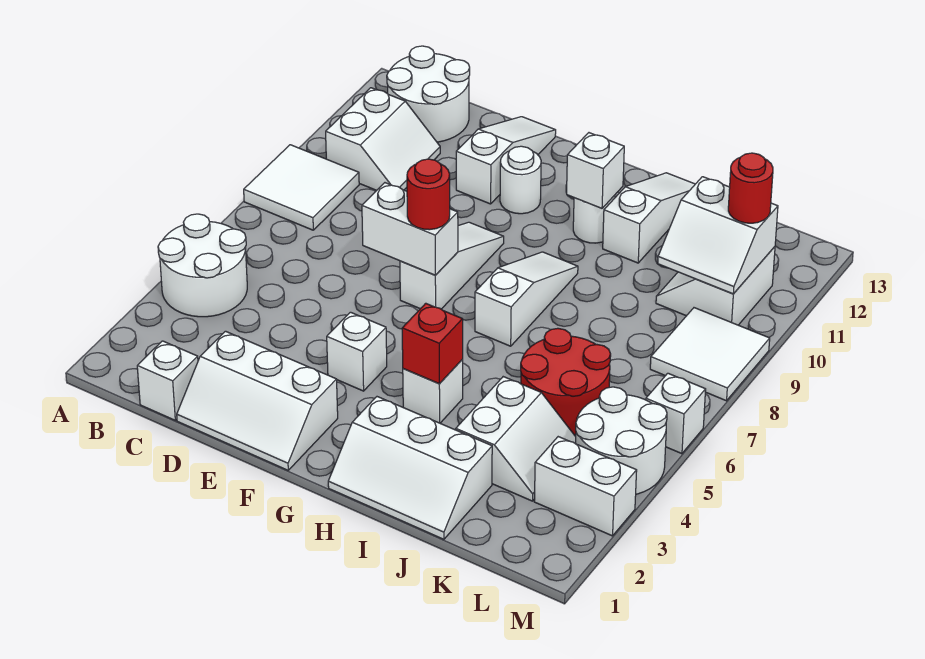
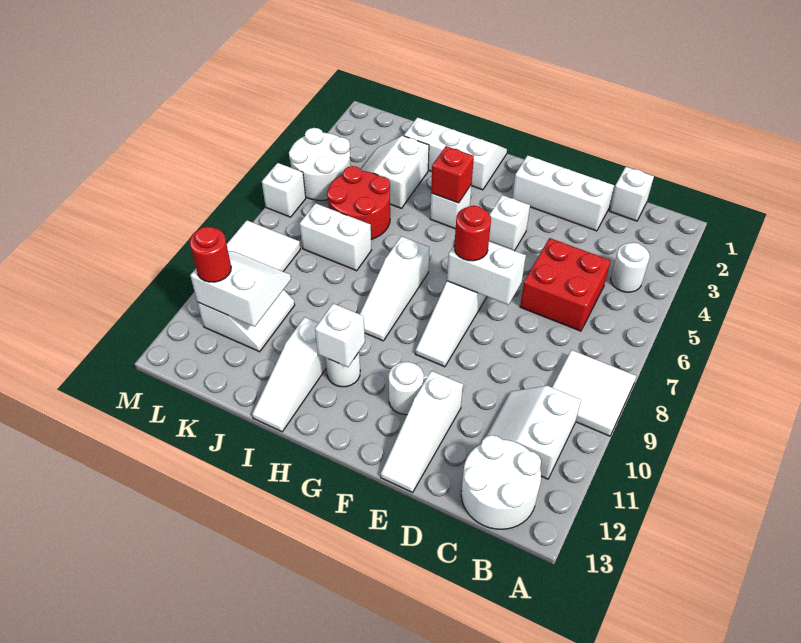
white round brick A4:B5 level 1 -> white round brick B4 level 1
none -> red brick C5:D6 level 1
white brick L3:M3 level 1 -> white brick J7:K7 level 1

